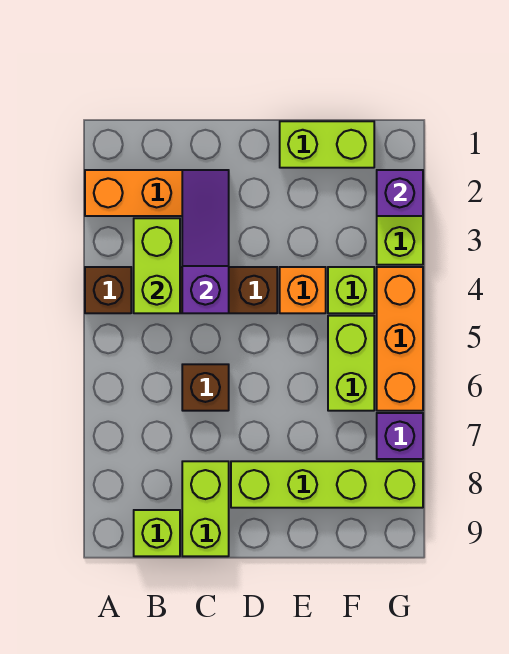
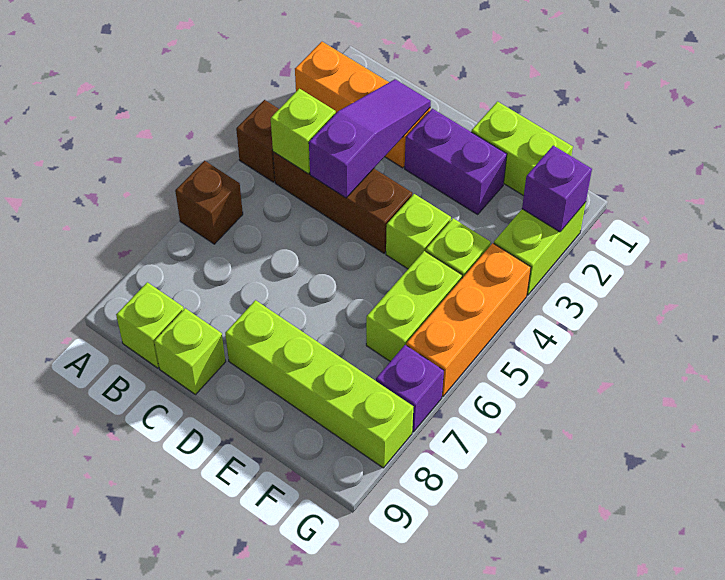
lime brick B3:B4 level 2 -> lime brick B4 level 2
brown brick C6 level 1 -> brown brick A6 level 1
lime brick C8:C9 level 1 -> lime brick C9 level 1
none -> purple brick D2:E2 level 1
orange brick E4 level 1 -> lime brick E4 level 1

